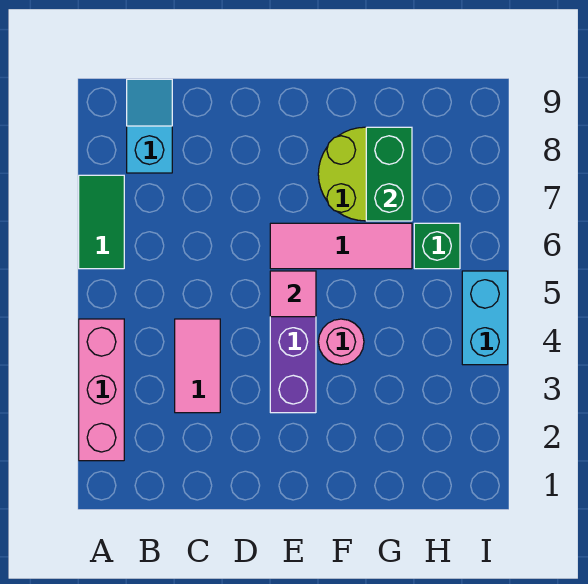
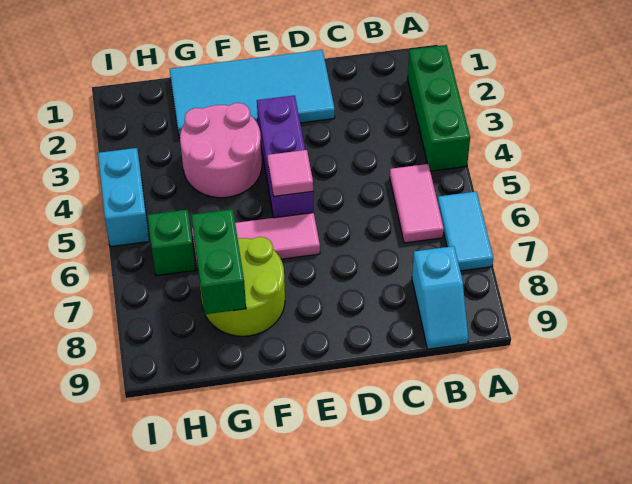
pink brick A2:A4 level 1 -> green brick A2:A4 level 1
green tile A6:A7 level 1 -> cyan tile A6:A7 level 1
pink tile C3:C4 level 1 -> pink tile B5:B6 level 1
none -> cyan tile D1:G2 level 1
pink round brick F4 level 1 -> pink round brick F3:G4 level 1

